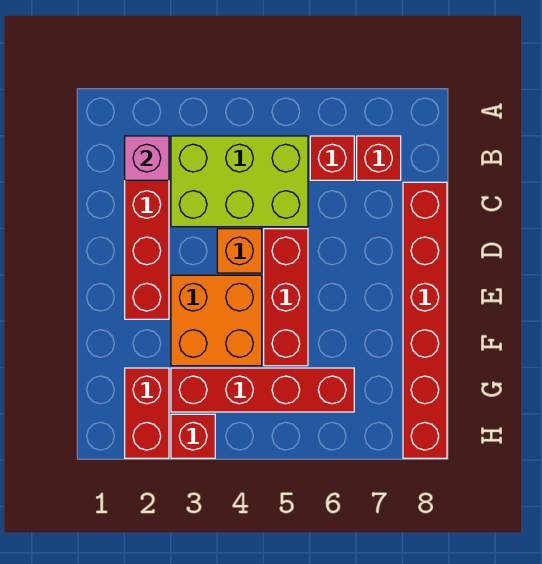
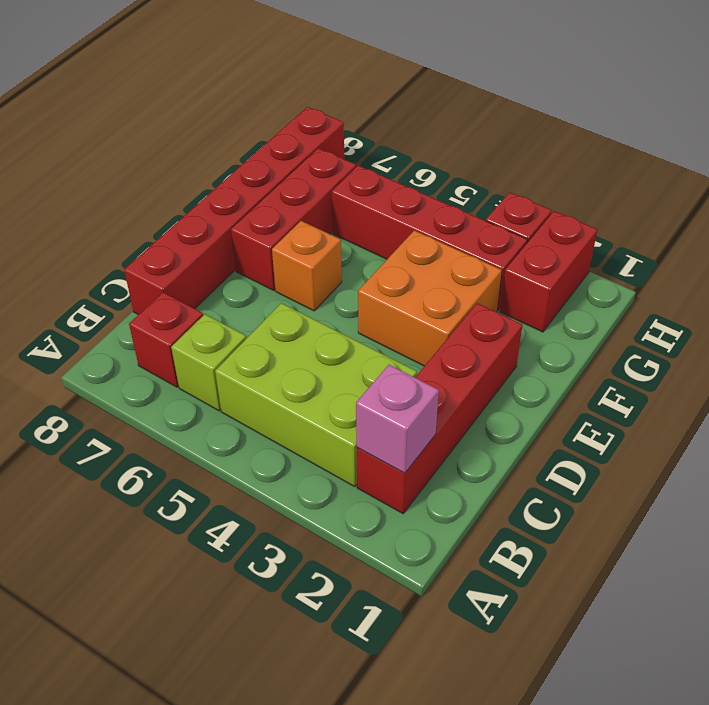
red brick B6 level 1 -> lime brick B6 level 1
orange brick D4 level 1 -> orange brick E6 level 1
red brick D5:F5 level 1 -> red brick E7:G7 level 1

